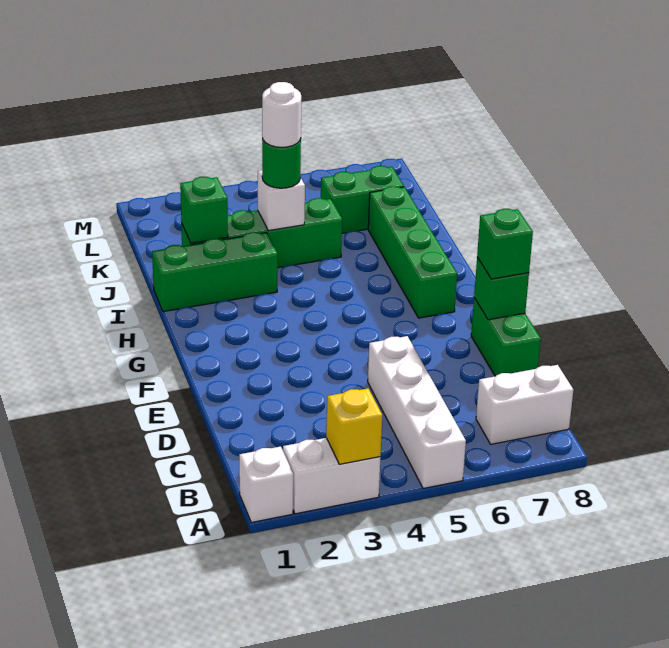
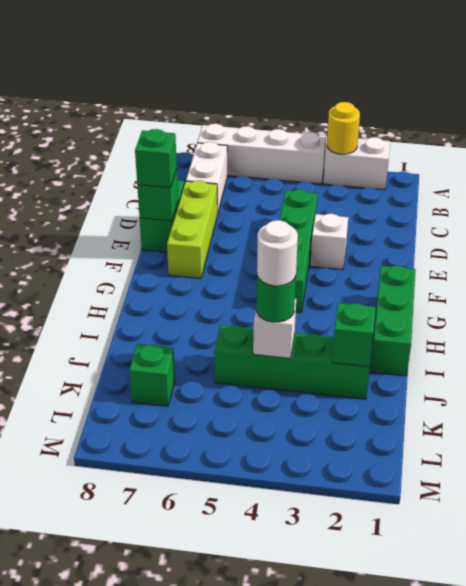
white brick A1 level 1 -> white brick E3 level 1
yellow brick A3 level 2 -> yellow round brick A3 level 2
white brick A5:D5 level 1 -> white brick A4:A7 level 1
white brick B7:B8 level 1 -> white brick B7:C7 level 1
none -> lime brick D7:F7 level 1
green brick G7:J7 level 1 -> green brick D4:G4 level 1
green brick I1:I3 level 1 -> green brick G1:I1 level 1
green brick K6:K7 level 1 -> green brick K7 level 1

